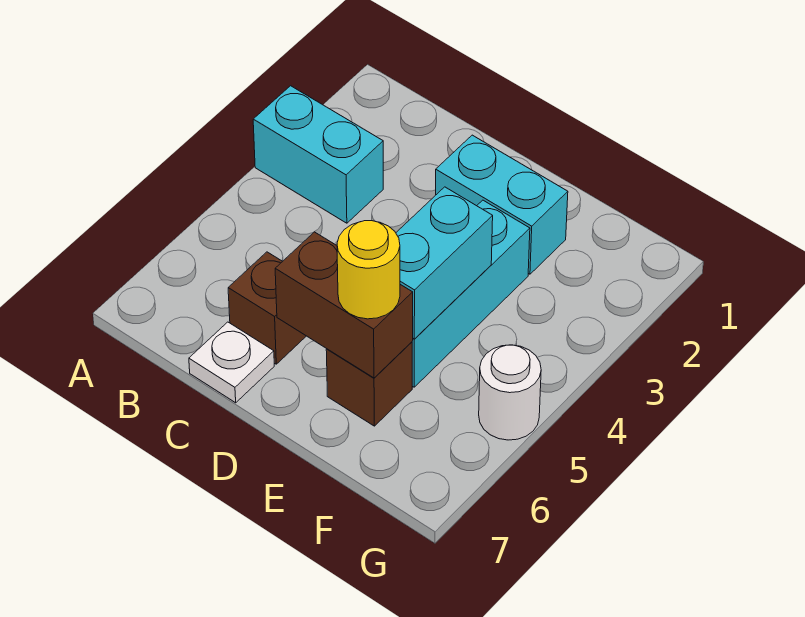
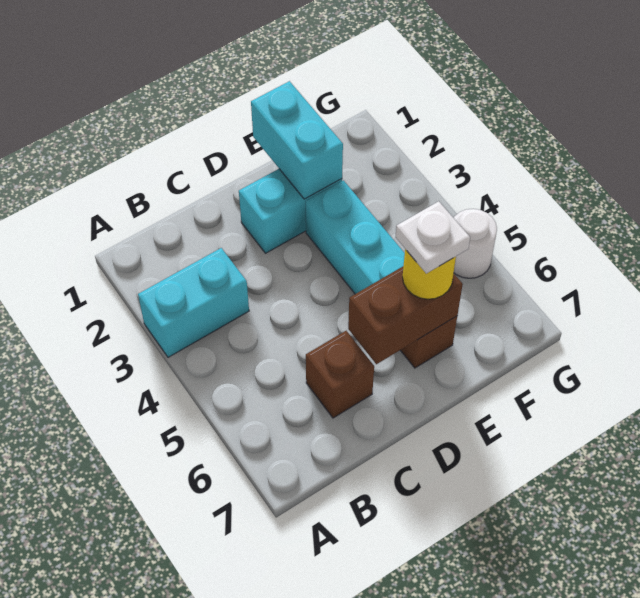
white plate C7 level 1 -> white plate E6 level 4
cyan brick E4:E5 level 2 -> cyan brick E1:E2 level 2

